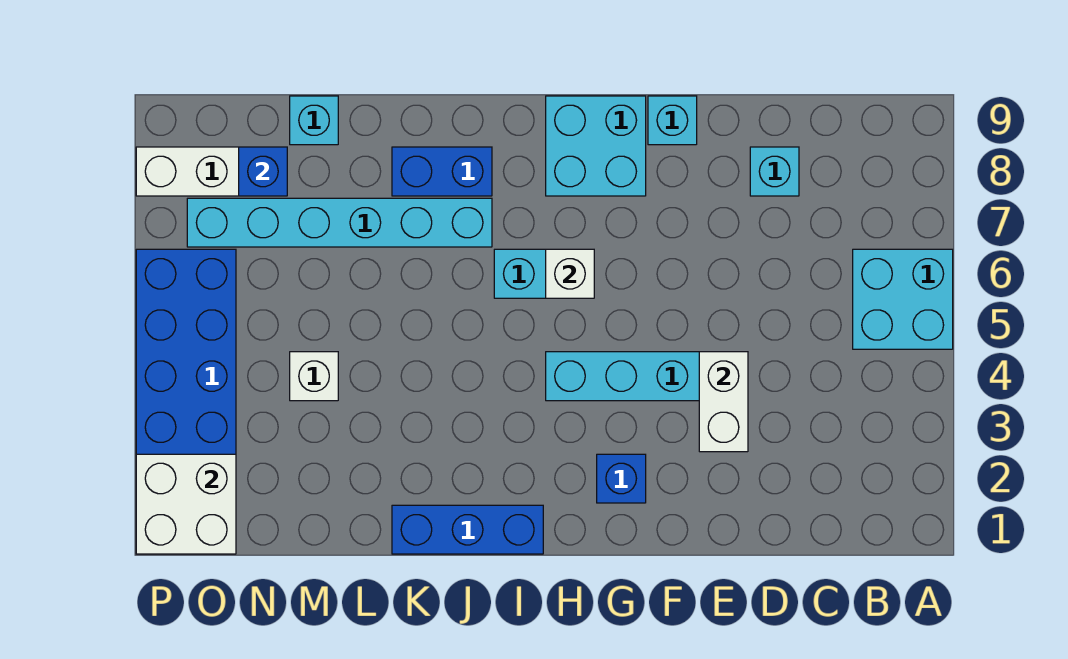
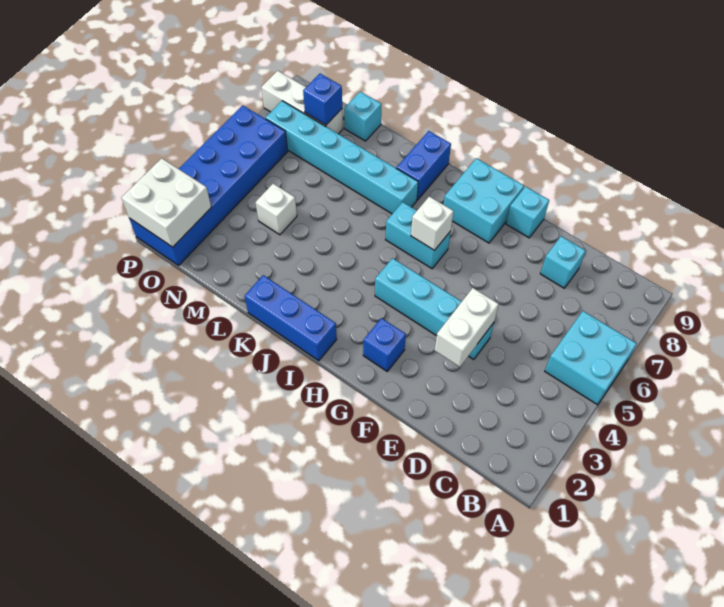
blue brick J8:K8 level 1 -> blue brick J8:J9 level 1

